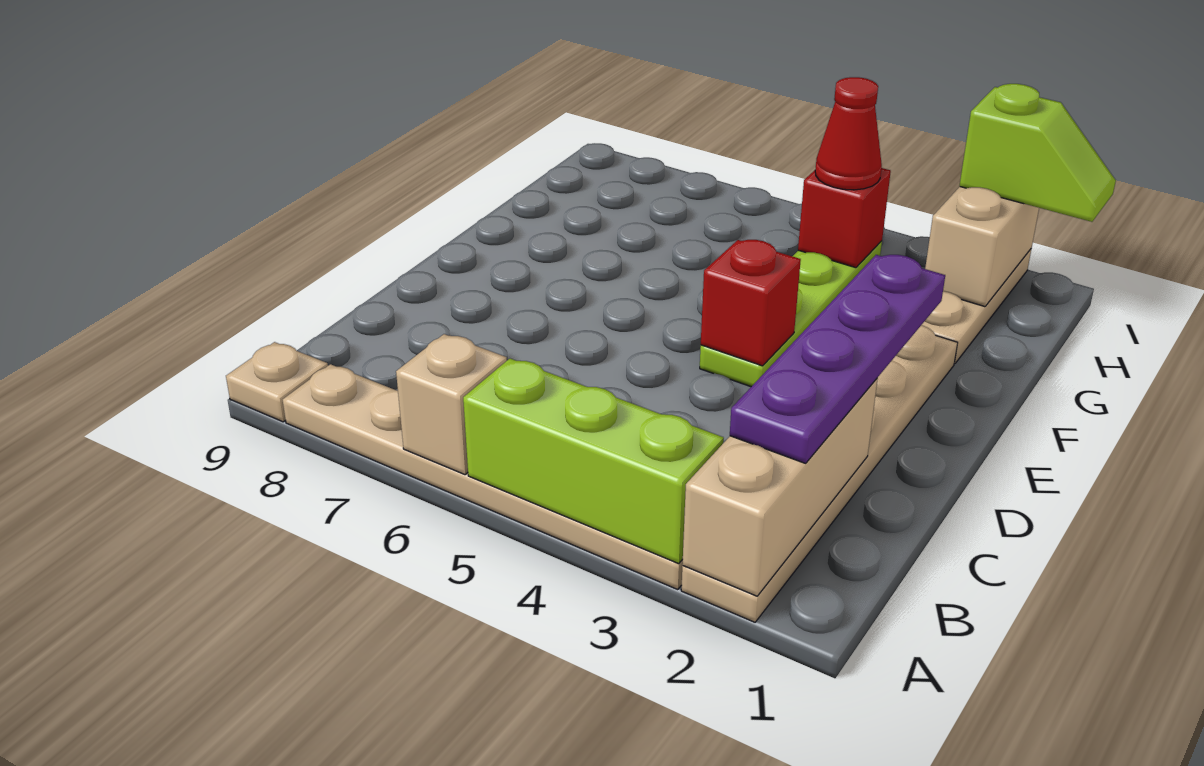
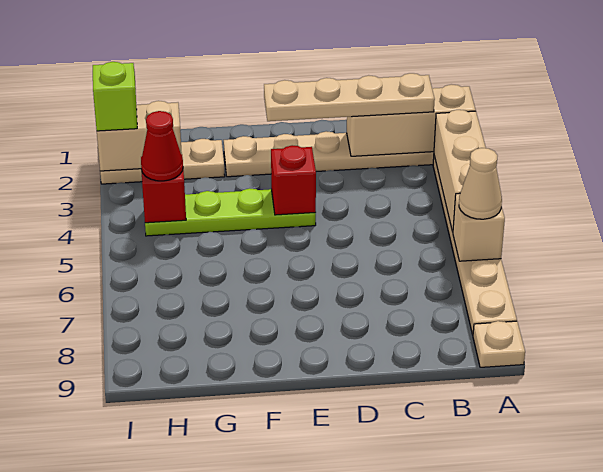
lime brick A3:A5 level 2 -> tan brick A3:A5 level 2
none -> tan cone A6 level 3
purple plate B2:E2 level 3 -> tan plate B2:E2 level 3

